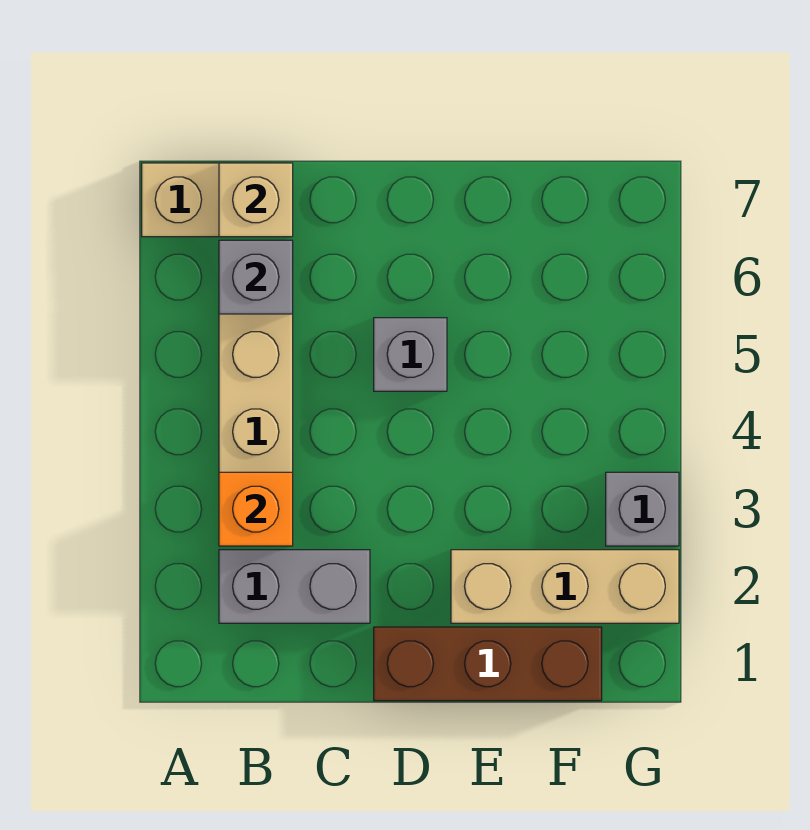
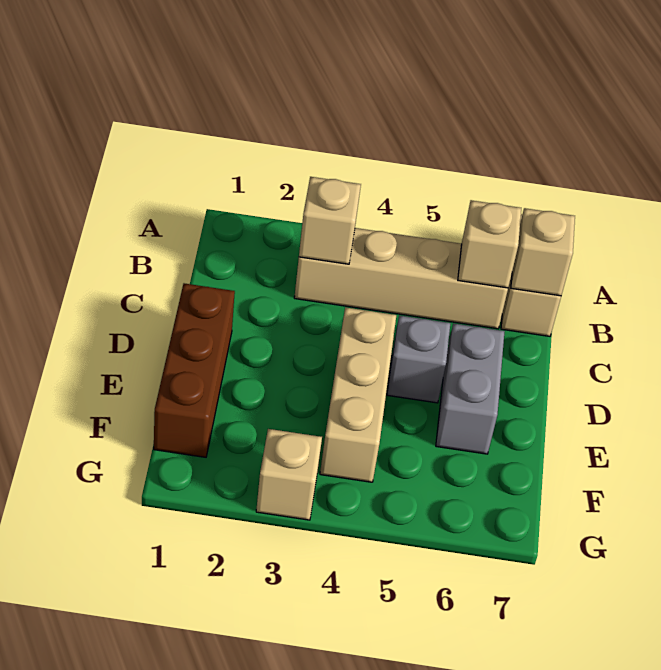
grey brick B2:C2 level 1 -> grey brick D6:E6 level 1
orange brick B3 level 2 -> tan brick B3 level 2
grey brick B6 level 2 -> tan brick B6 level 2
tan brick E2:G2 level 1 -> tan brick D4:F4 level 1
grey brick G3 level 1 -> tan brick G3 level 1

